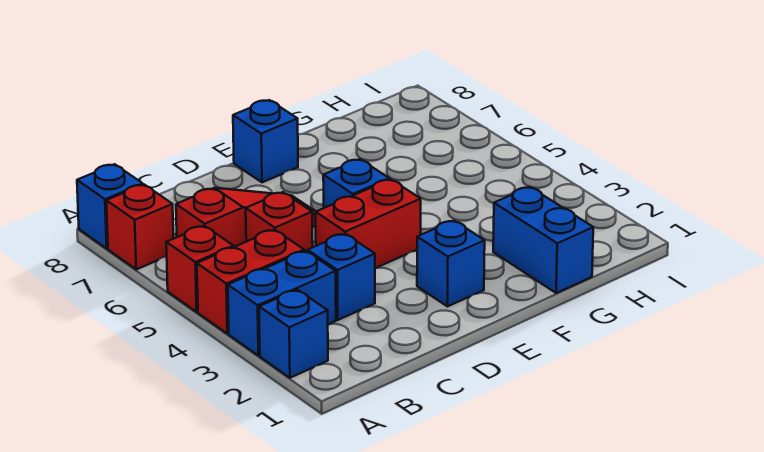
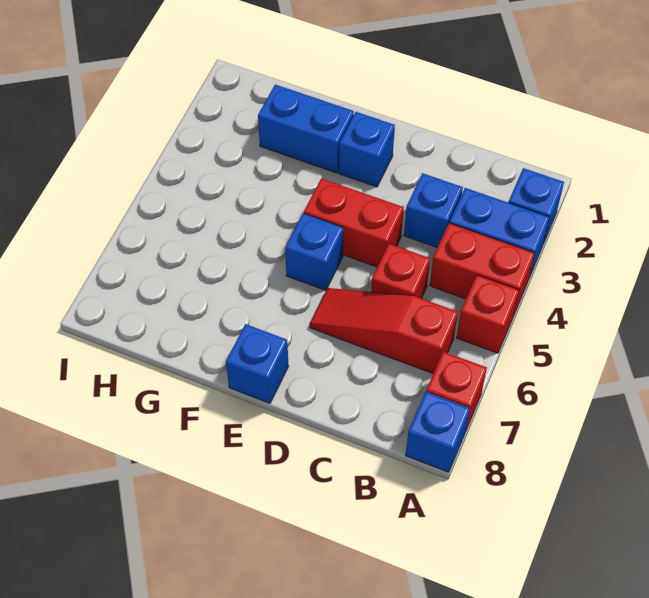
blue brick G1:G2 level 1 -> blue brick F2:G2 level 1

